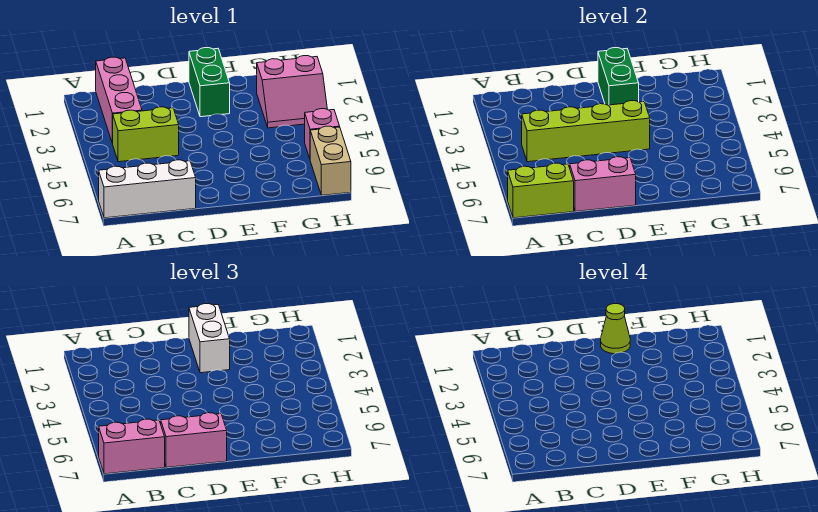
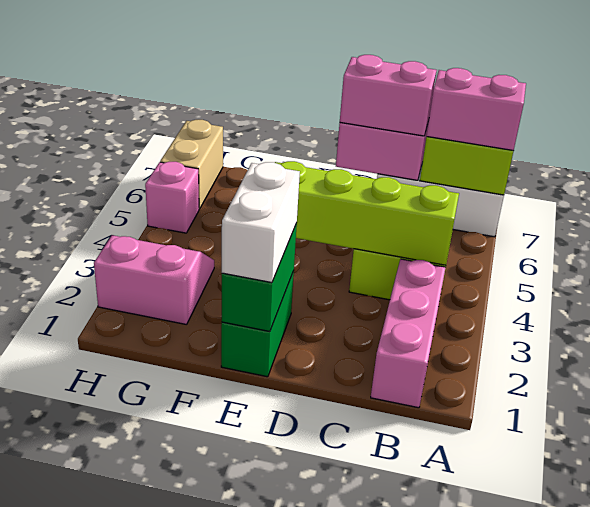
lime cone E1 level 4 -> none

